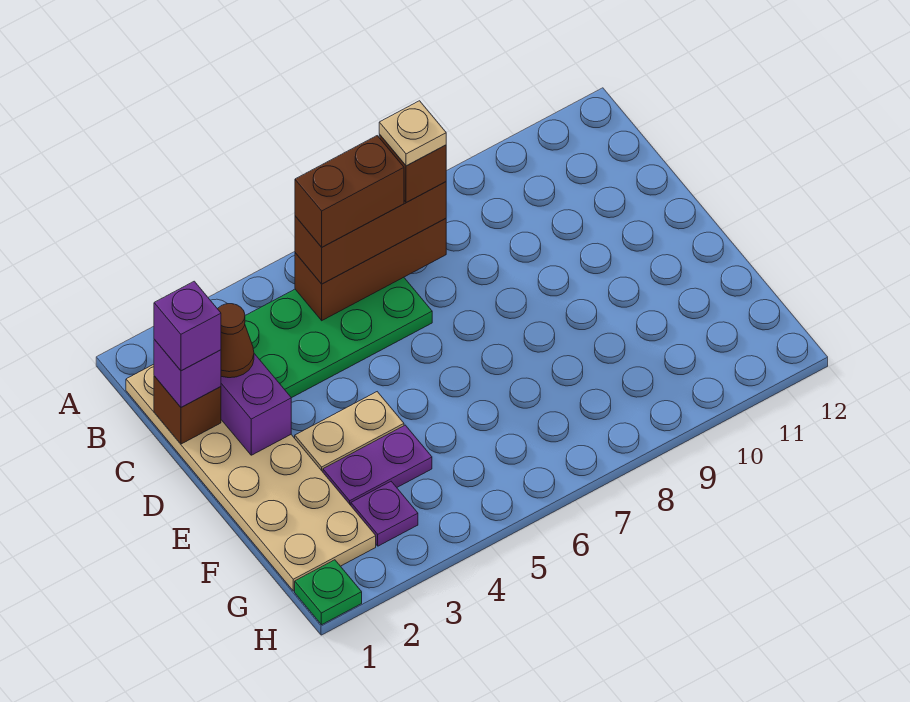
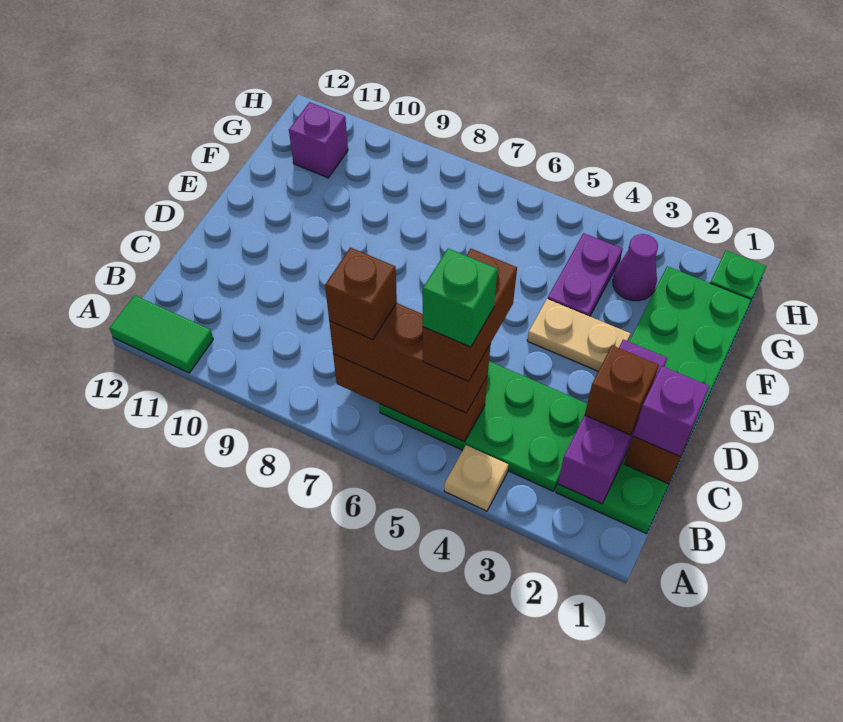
none -> green tile A11:A12 level 1
tan plate B1:G2 level 1 -> green plate B1:G2 level 1
brown brick B5:B6 level 4 -> brown brick B5:C5 level 4
none -> green brick B5 level 5
tan plate B7 level 5 -> tan plate A4 level 1
purple brick C1 level 4 -> purple brick G11 level 1
brown cone C2 level 3 -> brown brick C2 level 3
purple plate F3:F4 level 1 -> purple plate F4:G4 level 1
purple plate G3 level 1 -> purple cone G3 level 1

